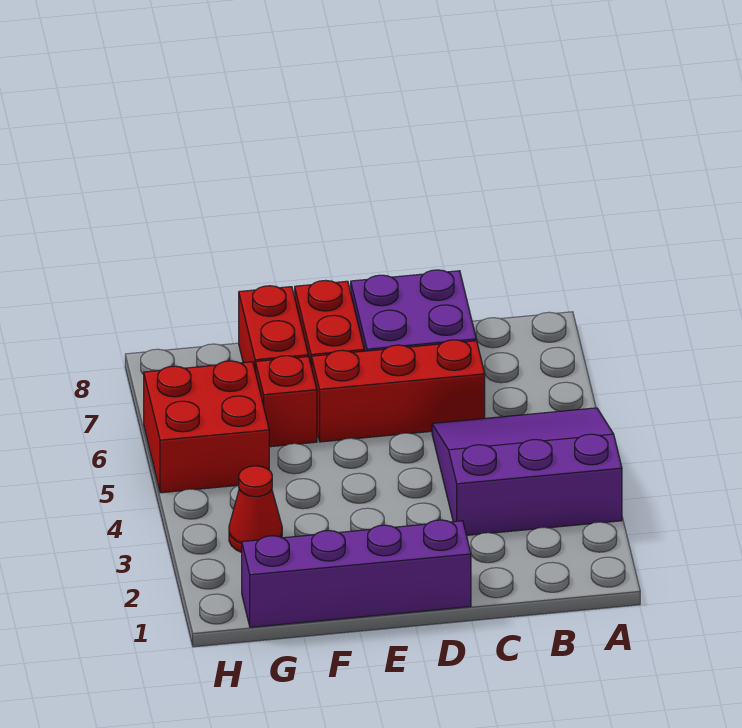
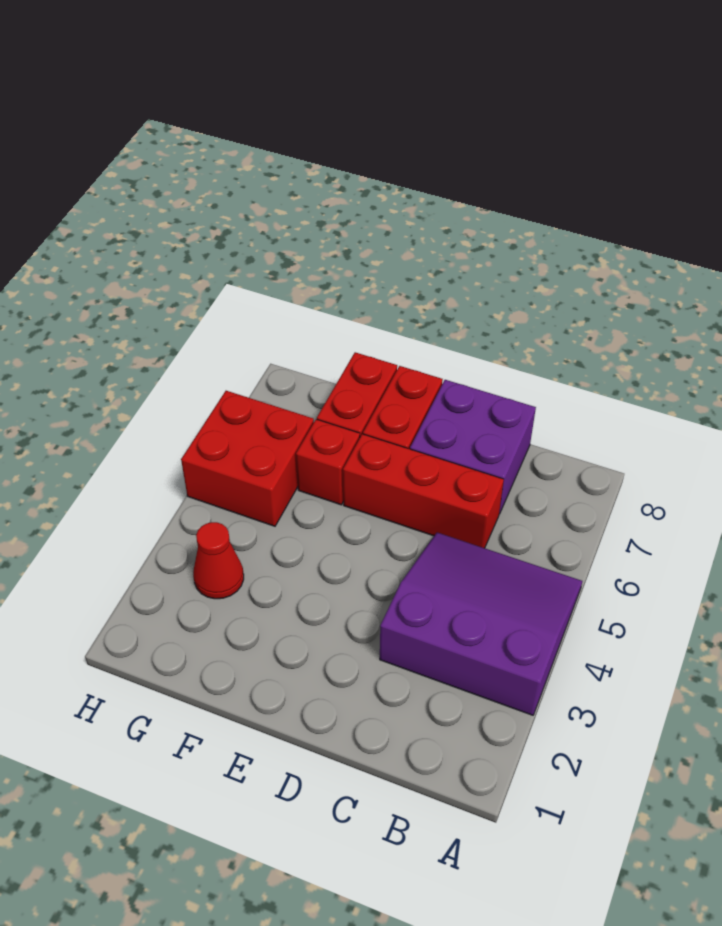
purple brick D1:G1 level 1 -> none

